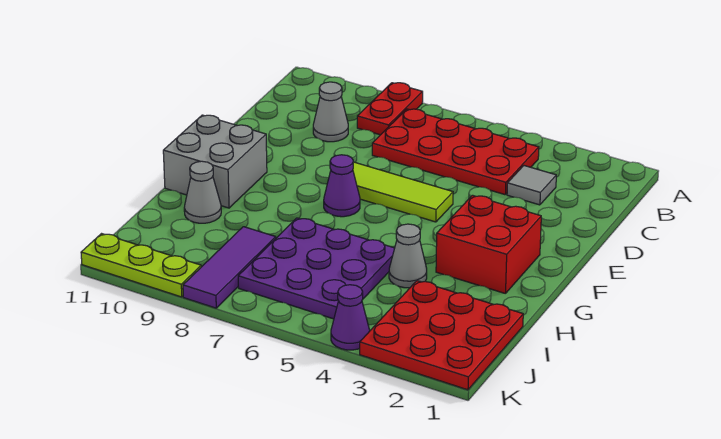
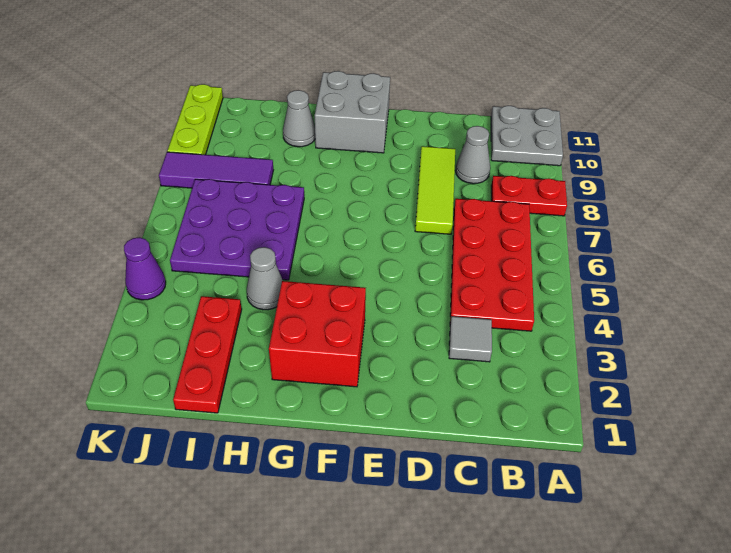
none -> grey plate A10:B11 level 1
lime tile E5:E7 level 1 -> lime tile D7:D9 level 1
purple cone F7 level 1 -> none
red plate I1:K3 level 1 -> red plate I1:I3 level 1

